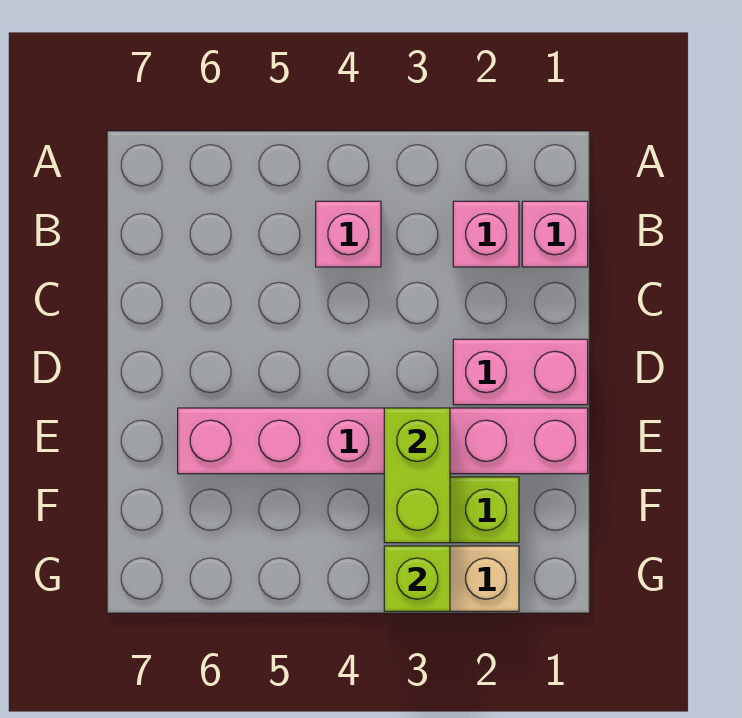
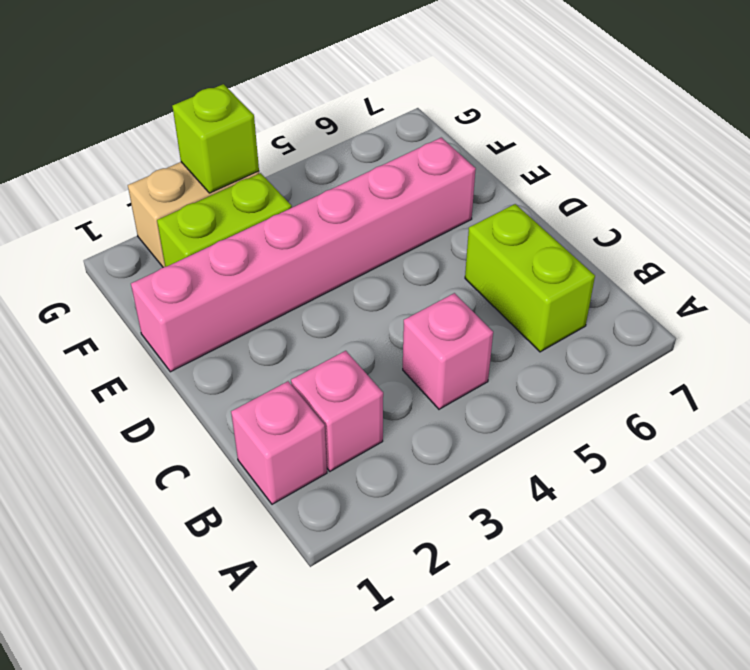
pink brick D1:D2 level 1 -> none
lime brick E3:F3 level 2 -> lime brick B6:C6 level 1

